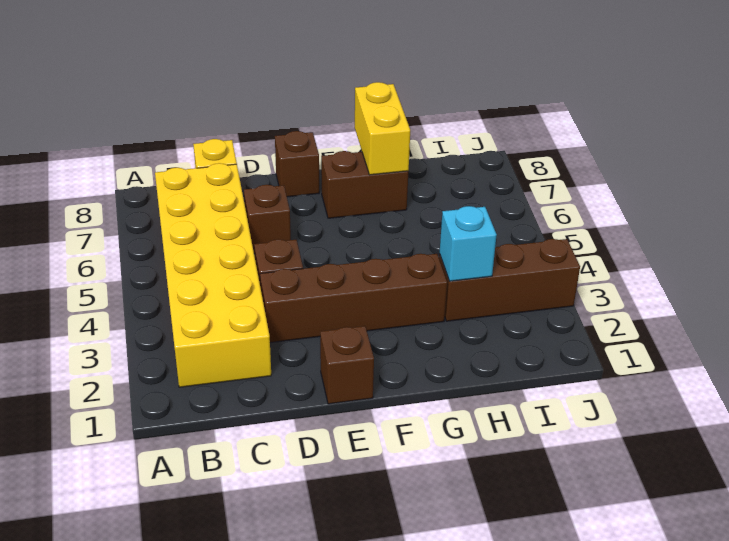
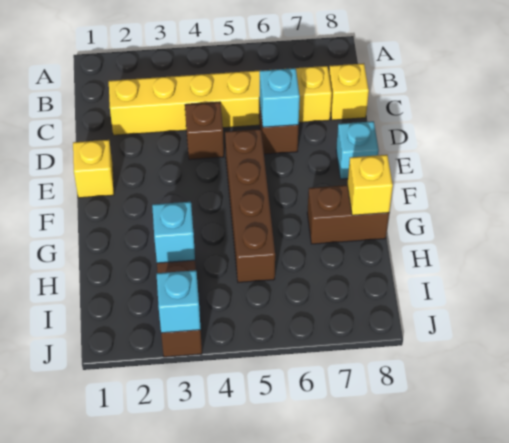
yellow brick B2:C7 level 1 -> yellow brick C2:C7 level 1
brown brick D3:G3 level 1 -> brown brick E5:H5 level 1
none -> cyan brick D6 level 2
brown brick E1 level 1 -> yellow brick E1 level 1
brown brick E8 level 1 -> cyan brick E8 level 1
brown brick F7:G7 level 1 -> brown brick G7:G8 level 1
yellow brick G7:G8 level 2 -> yellow brick G8 level 2
none -> cyan brick J3 level 2

